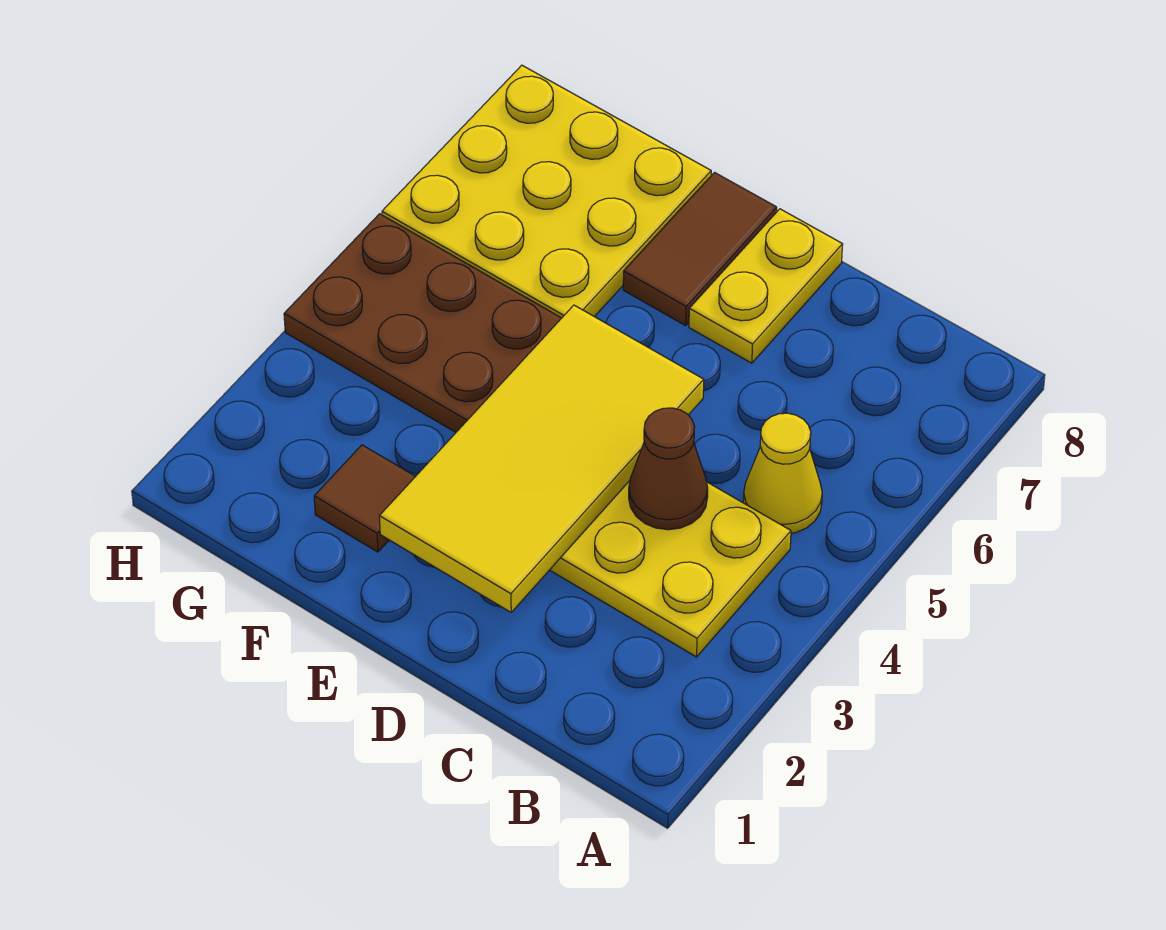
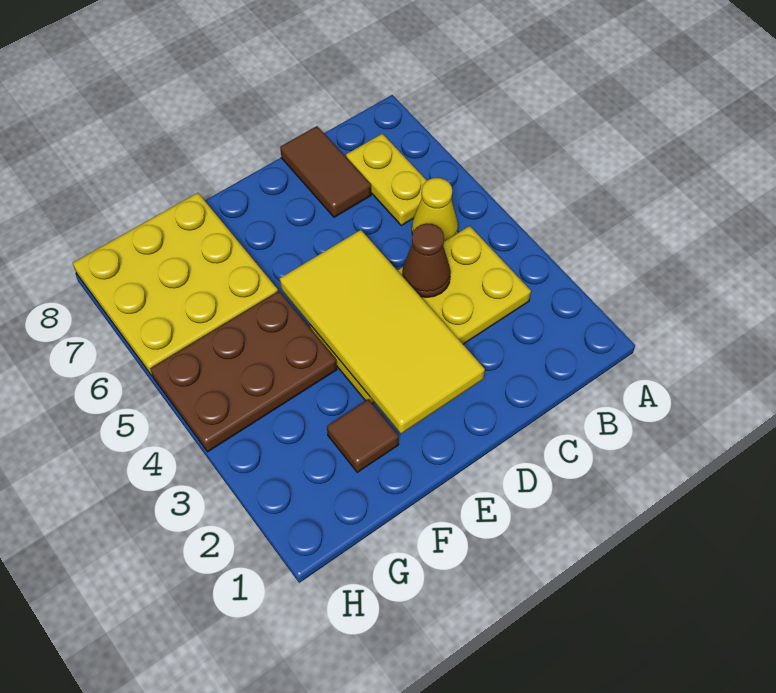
yellow plate D7:D8 level 1 -> yellow plate B6:B7 level 1
brown tile E7:E8 level 1 -> brown tile C7:C8 level 1

